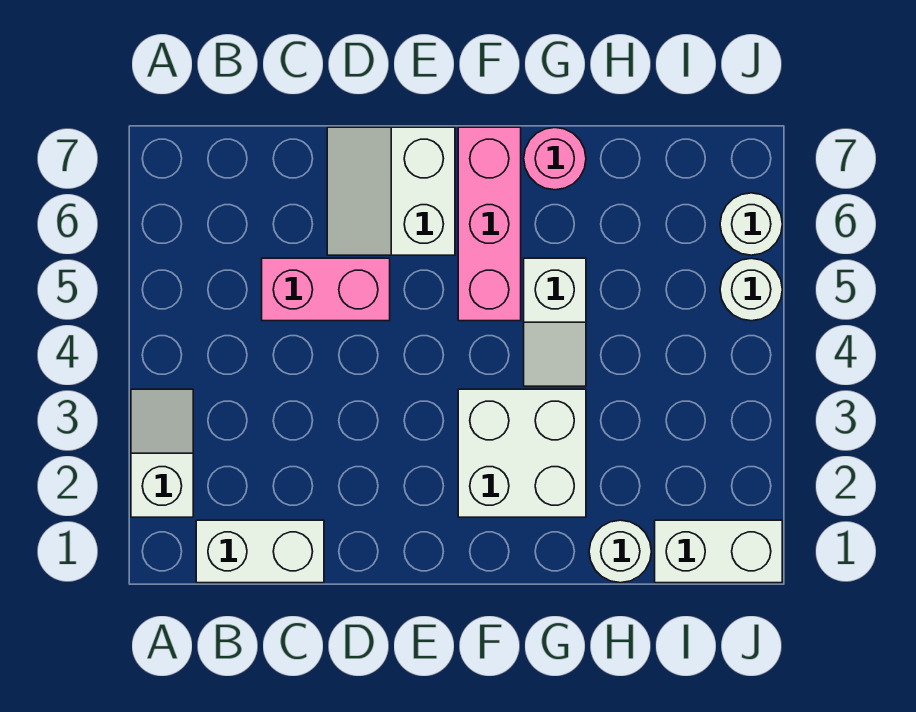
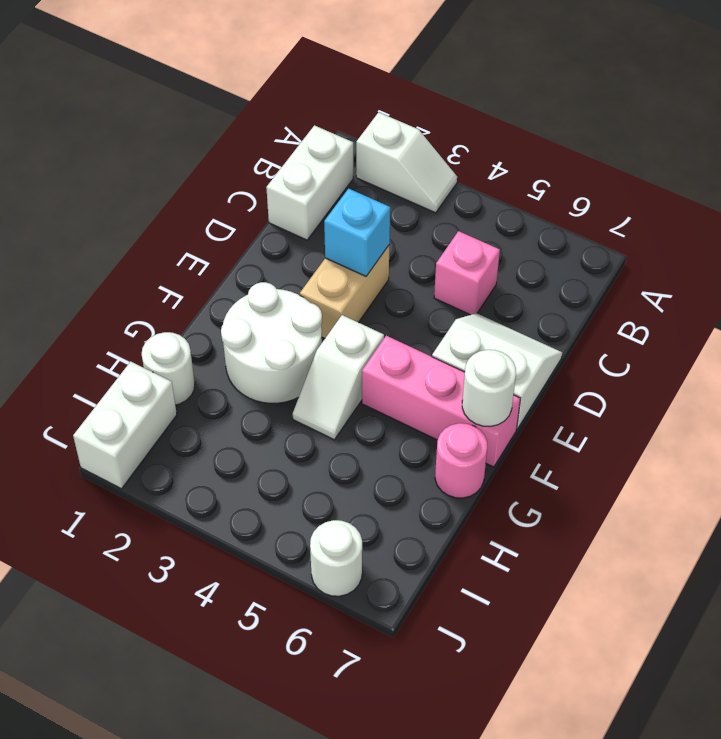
pink brick C5:D5 level 1 -> pink brick C5 level 1
none -> tan brick D3:E3 level 1
none -> cyan brick D3 level 2
white brick F2:G3 level 1 -> white round brick F2:G3 level 1
white slope G4:G5 level 1 top 5 -> white slope F4:G4 level 1 top F
white round brick J5 level 1 -> white round brick F7 level 2

